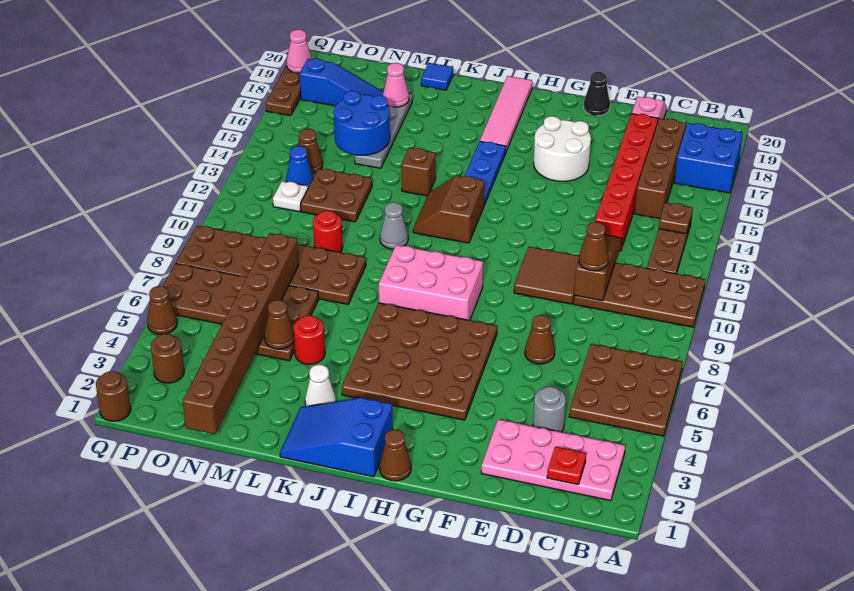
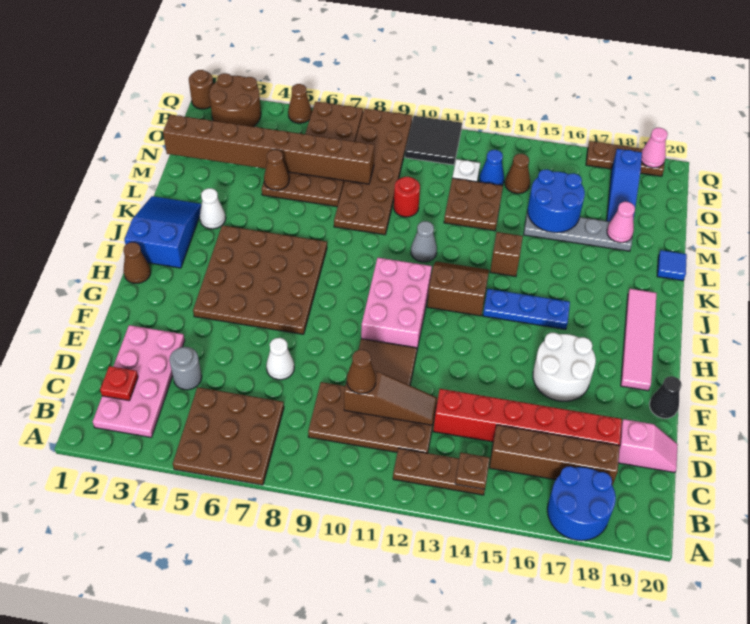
brown plate A10:D11 level 1 -> brown plate C9:D12 level 1
blue brick A17:B18 level 1 -> blue round brick A17:B18 level 1
brown cone E7 level 1 -> white cone E7 level 1
pink brick H8:J9 level 1 -> pink brick G10:I11 level 1
pink tile I17:I20 level 1 -> pink tile G19:J19 level 1
red round brick L5 level 1 -> none
brown round brick P3 level 1 -> brown round brick P2:Q3 level 1
none -> black tile P10:Q11 level 1

